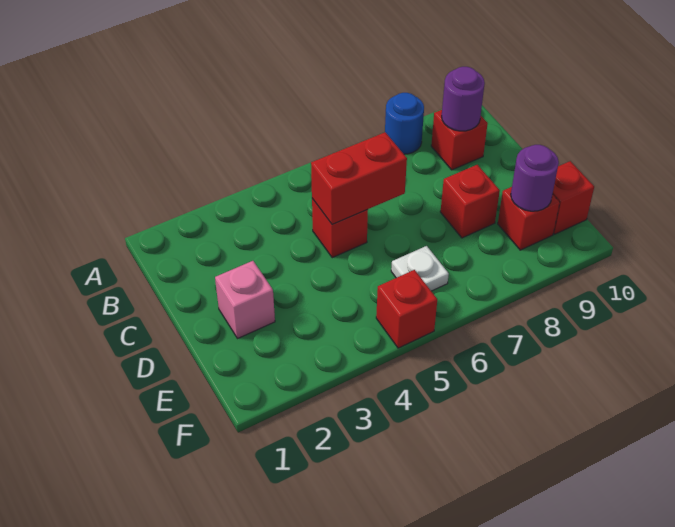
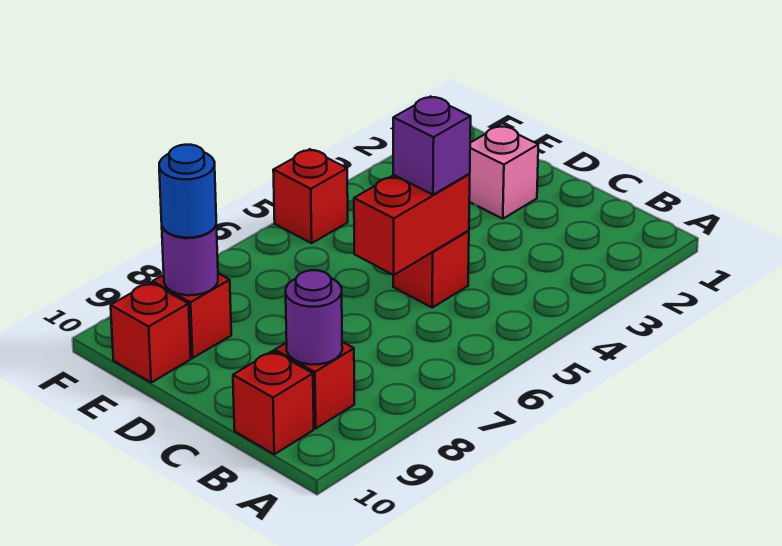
blue round brick A8 level 1 -> blue round brick E9 level 3
none -> purple brick C5 level 3
red brick D8 level 1 -> red brick B10 level 1
white plate E6 level 1 -> none

